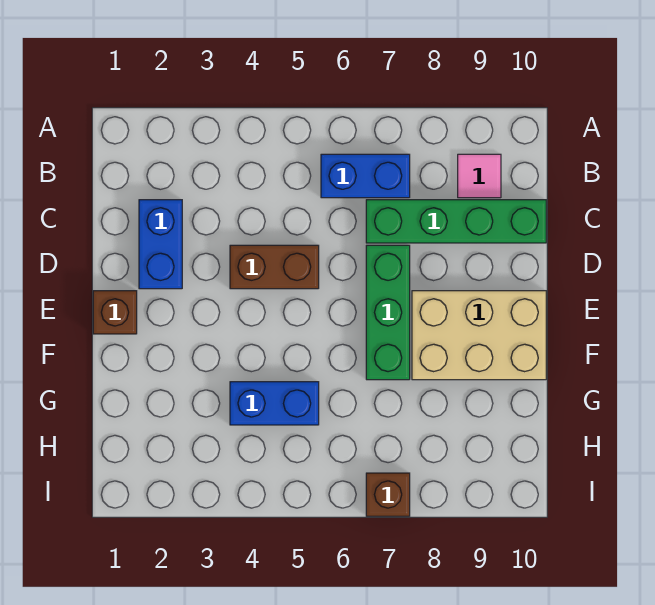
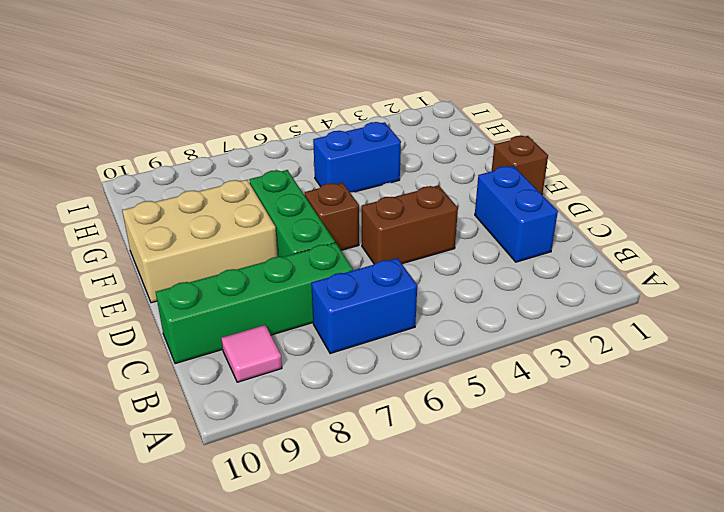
brown brick I7 level 1 -> brown brick E6 level 1

